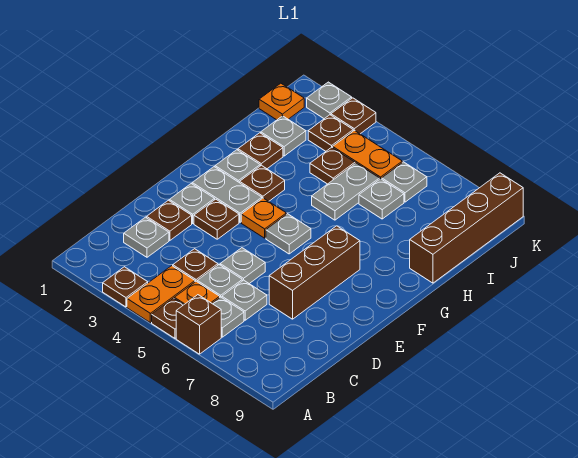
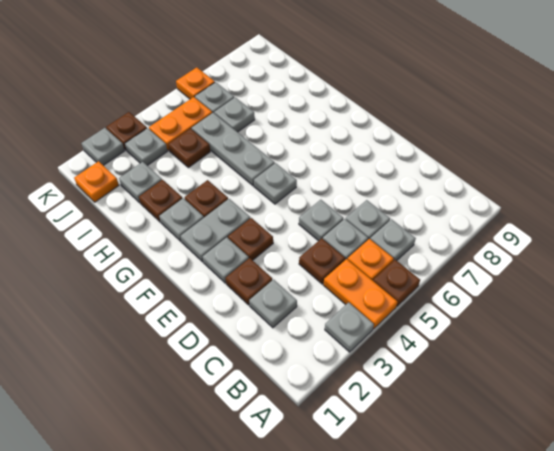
brown plate A3 level 1 -> grey plate A3 level 1
brown brick A6 level 1 -> none
brown brick D7:F7 level 1 -> none
orange plate F4 level 1 -> orange plate K6 level 1
grey plate H5:I5 level 1 -> grey plate G5:I5 level 1
brown brick H9:K9 level 1 -> none
brown plate J3 level 1 -> grey plate J3 level 1

